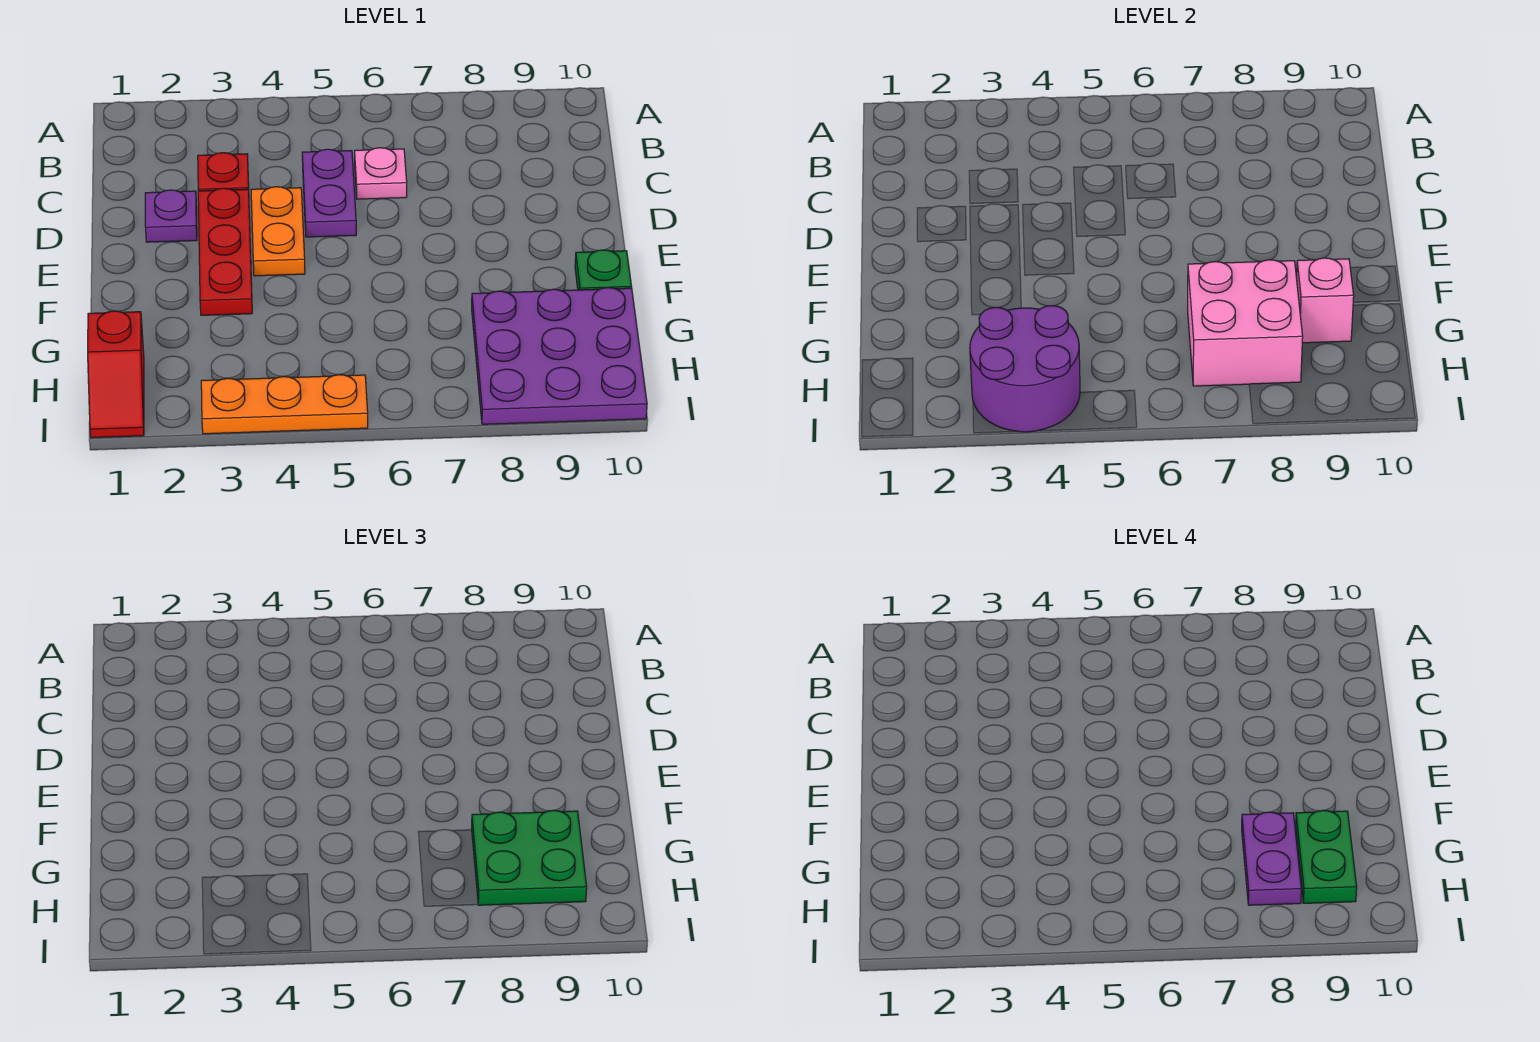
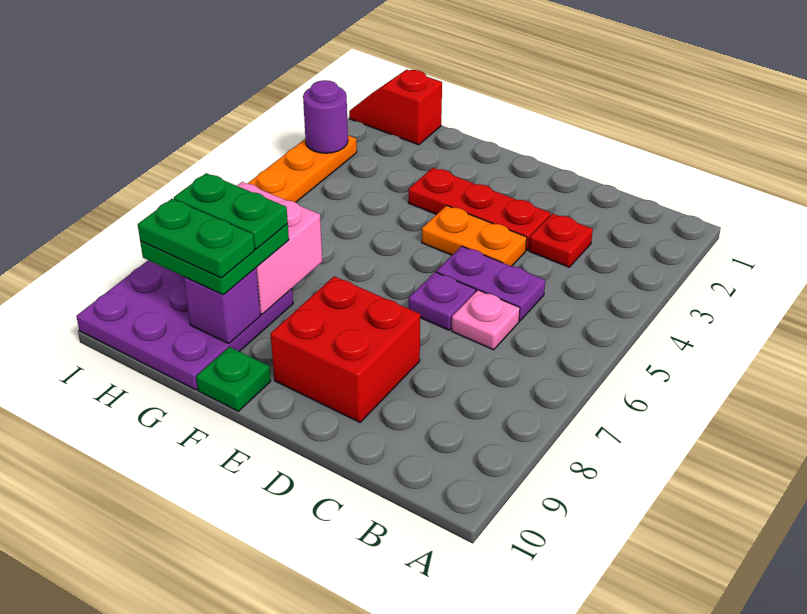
purple plate D2 level 1 -> purple plate D6 level 1
none -> red brick D8:E9 level 1
purple plate G8:H8 level 4 -> green plate G8:H8 level 4
pink brick G9 level 2 -> purple brick G9 level 2
purple round brick H3:I4 level 2 -> purple round brick I3 level 2

